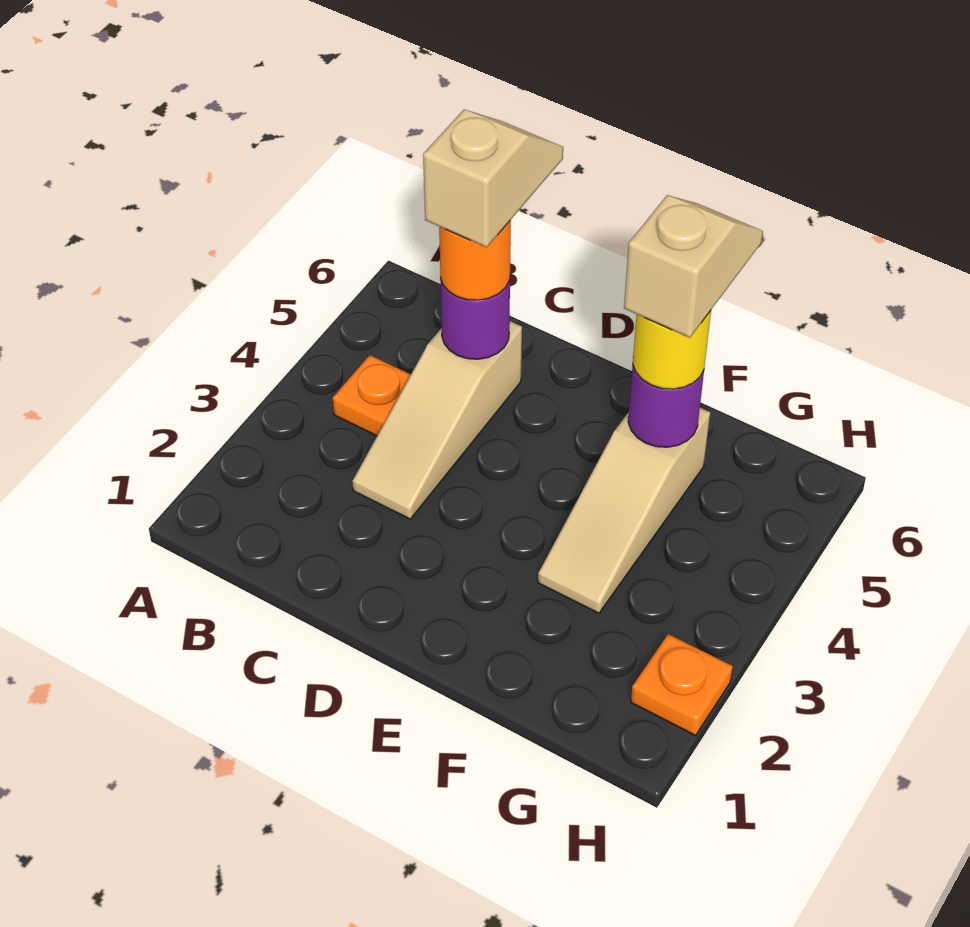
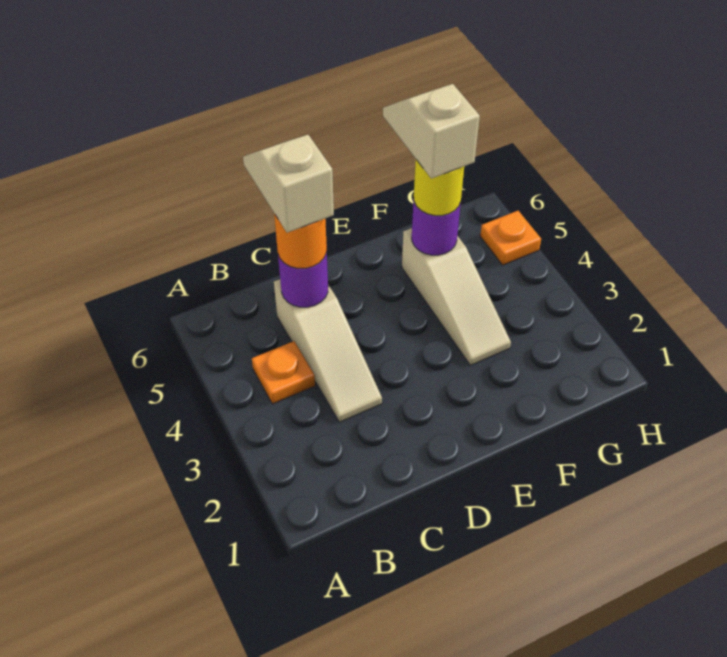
orange plate H2 level 1 -> orange plate H5 level 1

